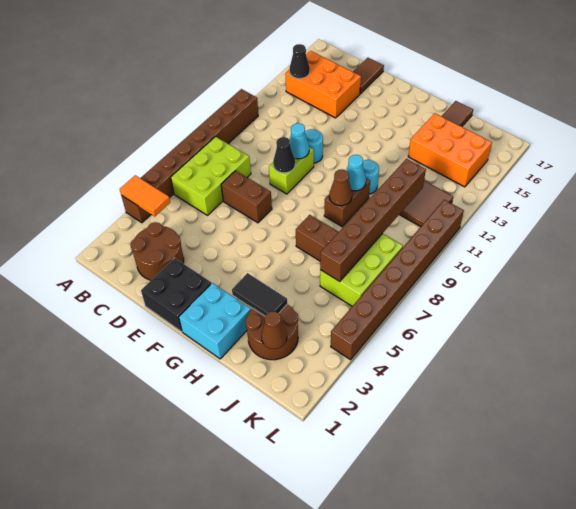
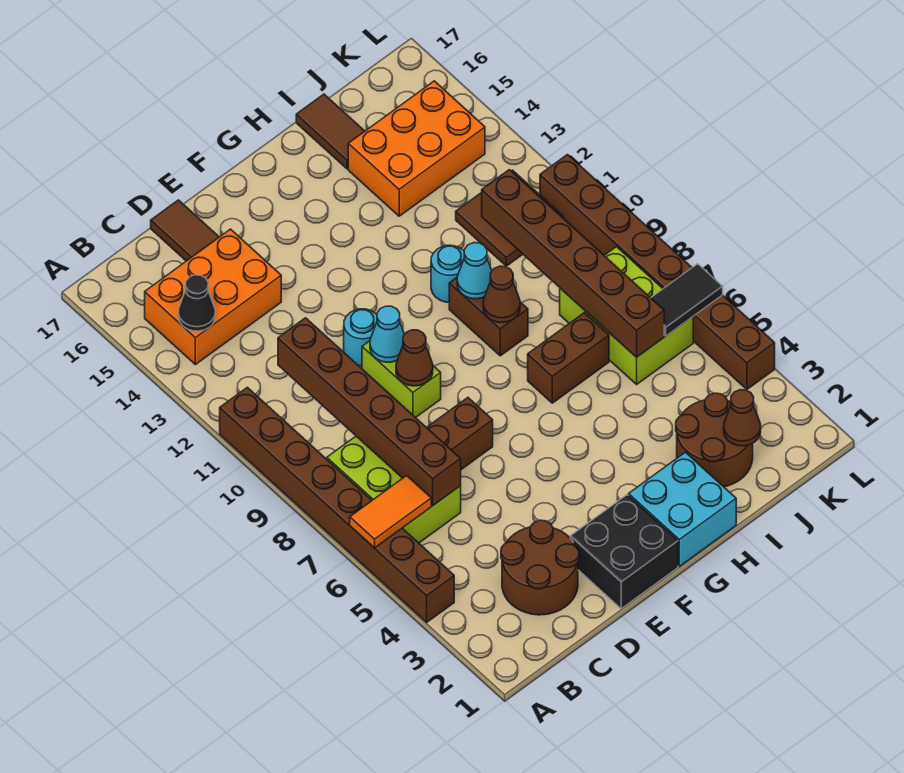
orange tile A4:B4 level 2 -> orange tile A6:B6 level 2
none -> brown brick C6:C11 level 2
black cone E9 level 2 -> brown cone E9 level 2
black tile H3:I3 level 2 -> black tile K6:L6 level 2

